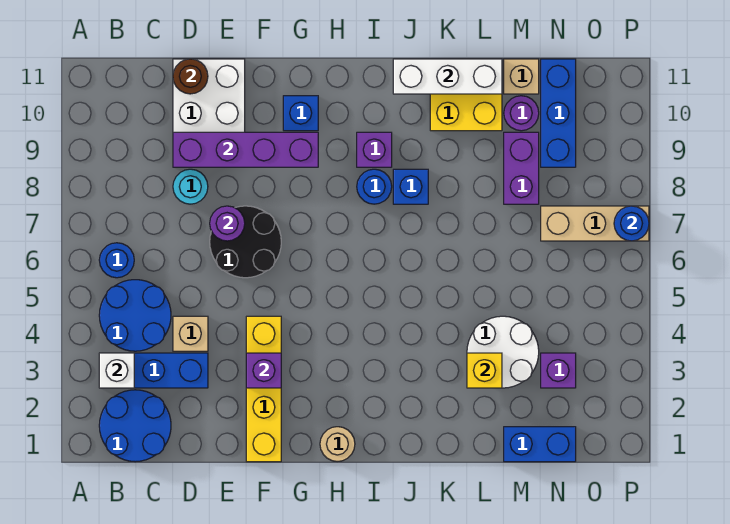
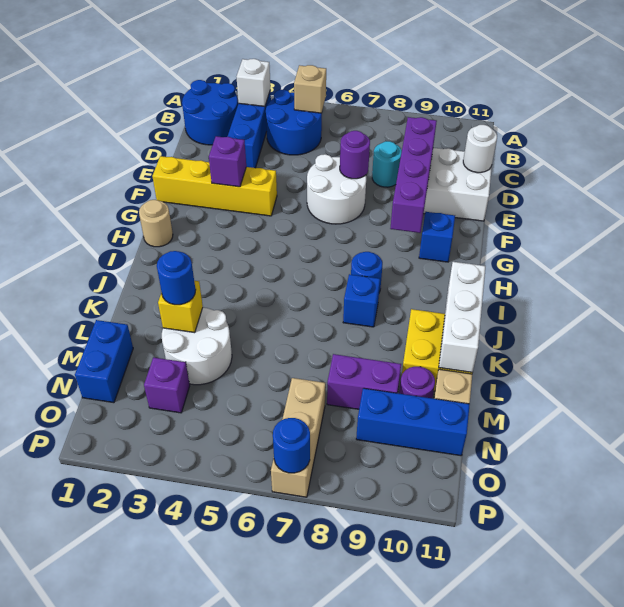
blue round brick B6 level 1 -> blue round brick L3 level 3
tan brick D4 level 1 -> tan brick B5 level 2
brown round brick D11 level 2 -> white round brick D11 level 2
black round brick E6:F7 level 1 -> white round brick E6:F7 level 1
purple brick I9 level 1 -> none

